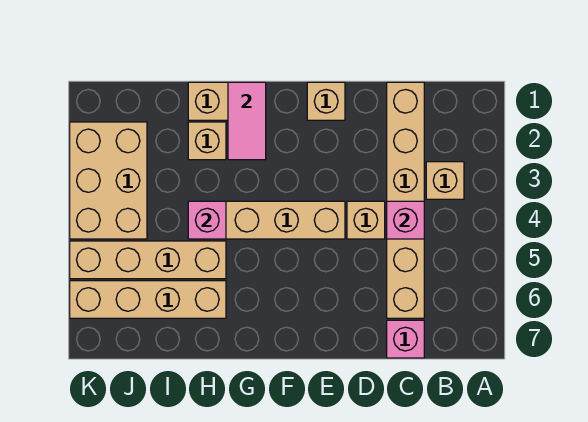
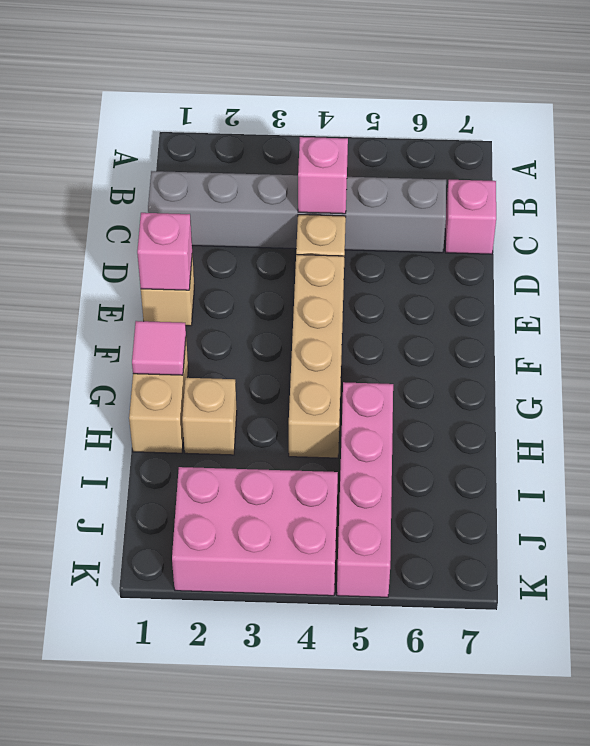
tan brick B3 level 1 -> none
tan brick C1:C6 level 1 -> grey brick C1:C6 level 1
pink tile G1:G2 level 2 -> pink tile G1 level 2
pink brick H4 level 2 -> pink brick E1 level 2
tan brick H5:K5 level 1 -> pink brick H5:K5 level 1
tan brick H6:K6 level 1 -> none
tan brick J2:K4 level 1 -> pink brick J2:K4 level 1

